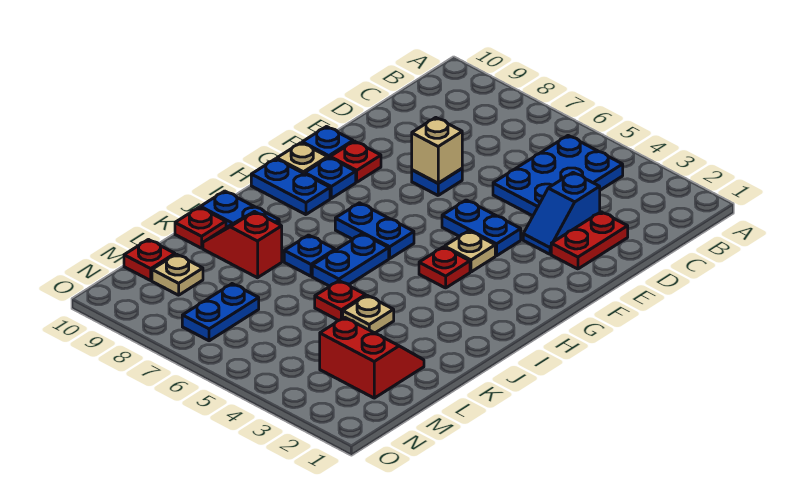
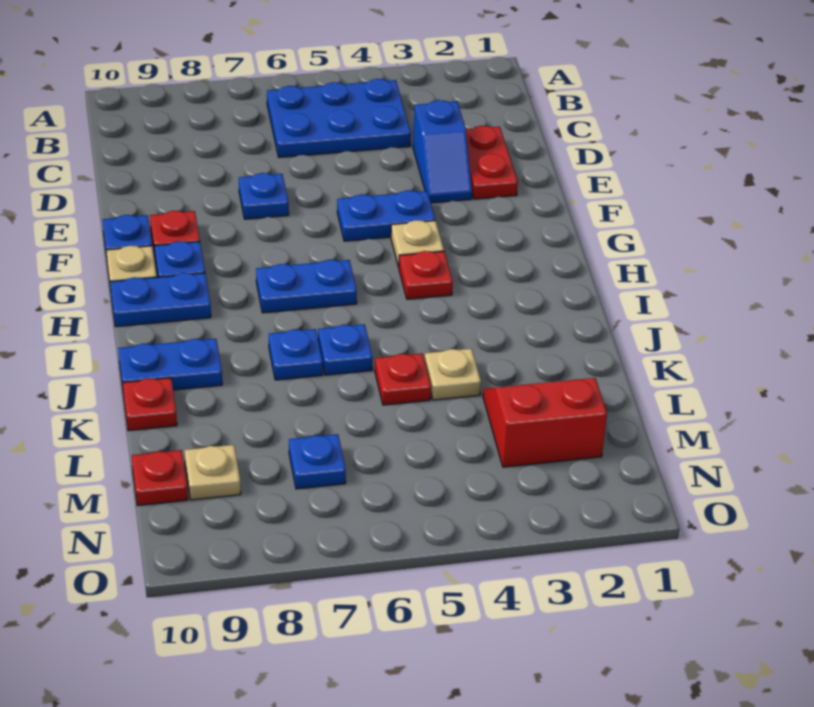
blue plate B4:D5 level 1 -> blue plate B4:C6 level 1
tan brick E7 level 2 -> none
blue plate I6:J6 level 1 -> blue plate J6 level 1
red slope K8:K9 level 1 top 8 -> none
blue plate M7:N7 level 1 -> blue plate M7 level 1

